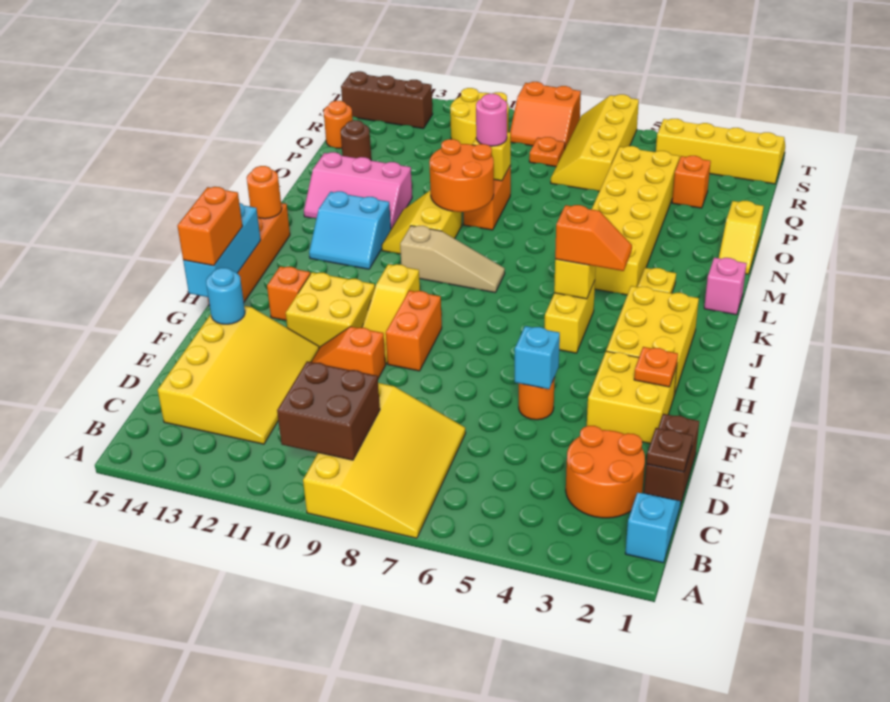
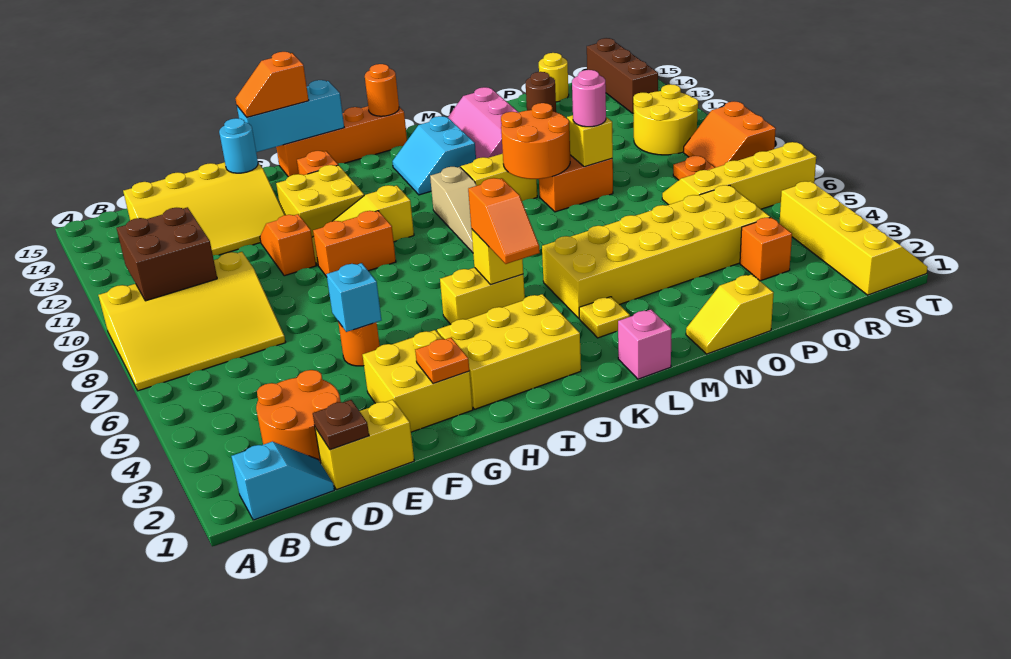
brown brick D1:E1 level 1 -> yellow brick D1:E1 level 1
orange brick G15:H15 level 3 -> orange slope G15:H15 level 3 top H
orange round brick Q15 level 1 -> yellow round brick Q15 level 1

